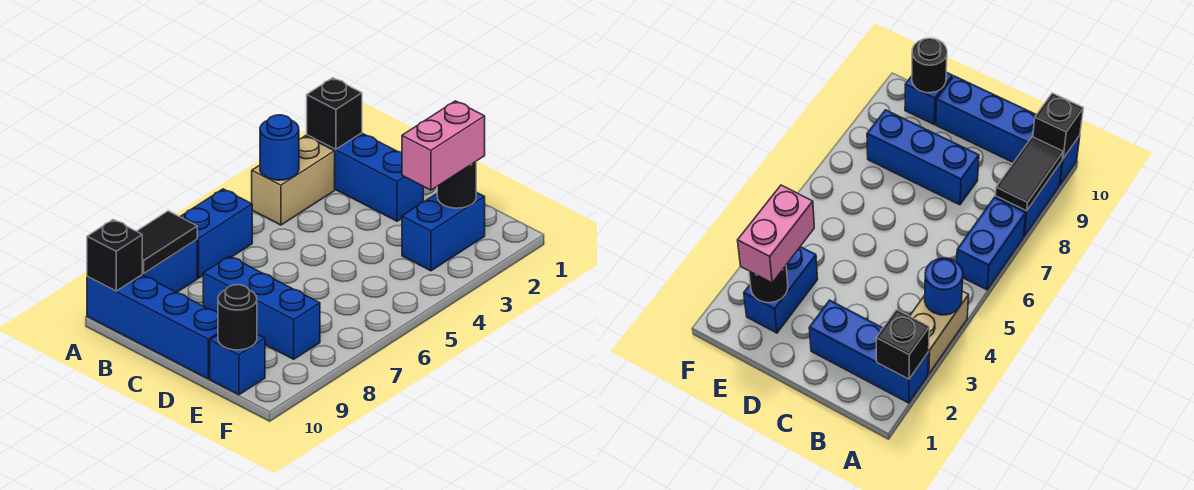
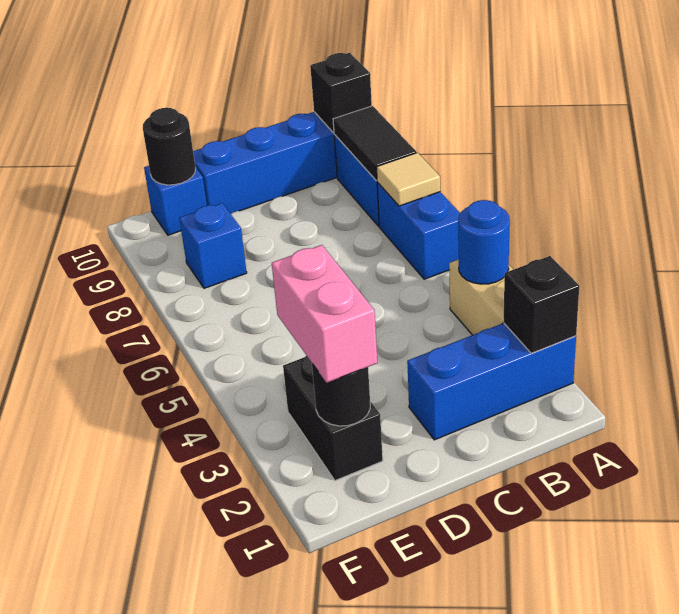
none -> tan tile A7 level 2
blue brick C8:E8 level 1 -> blue brick E8 level 1
blue brick E2:E3 level 1 -> black brick E2:E3 level 1

